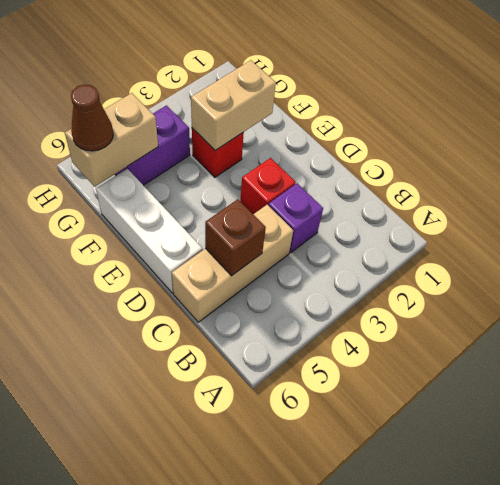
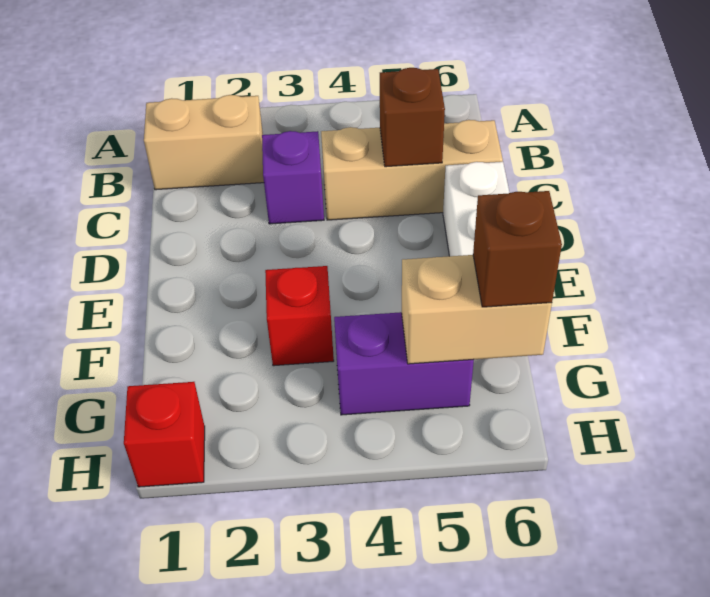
red brick D3 level 1 -> red brick H1 level 1
tan brick F2:F3 level 2 -> tan brick B1:B2 level 1
brown cone G6 level 3 -> brown brick G6 level 3

